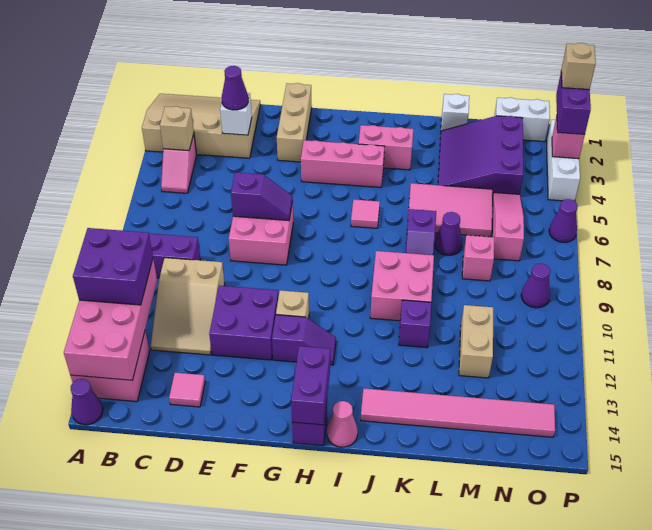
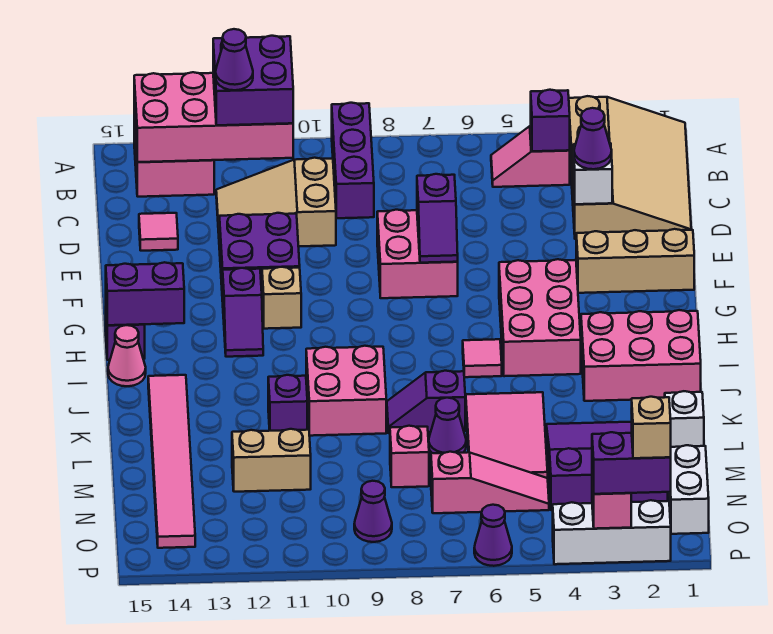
purple cone A15 level 1 -> purple cone B12 level 4
tan brick B4 level 2 -> purple brick B4 level 2
pink brick G4:I4 level 1 -> pink brick G4:I5 level 1
pink brick I3:J3 level 1 -> pink brick I1:J3 level 1

